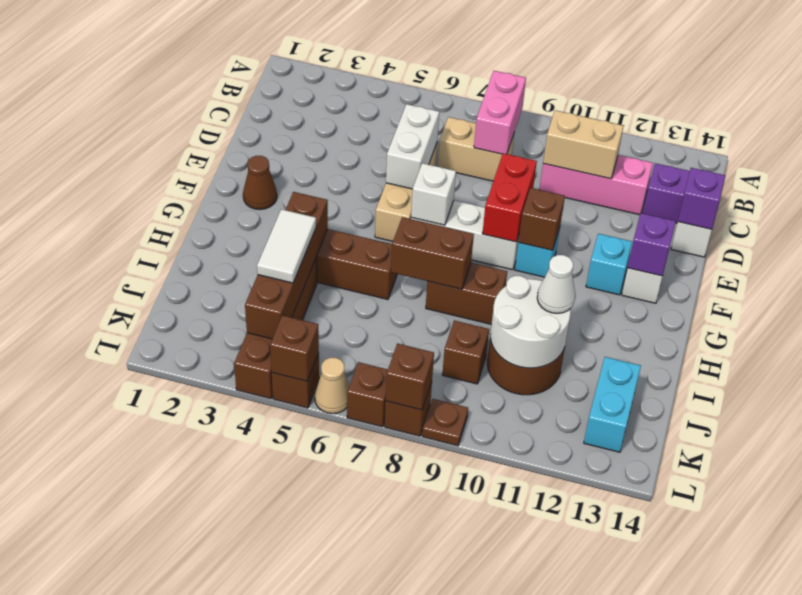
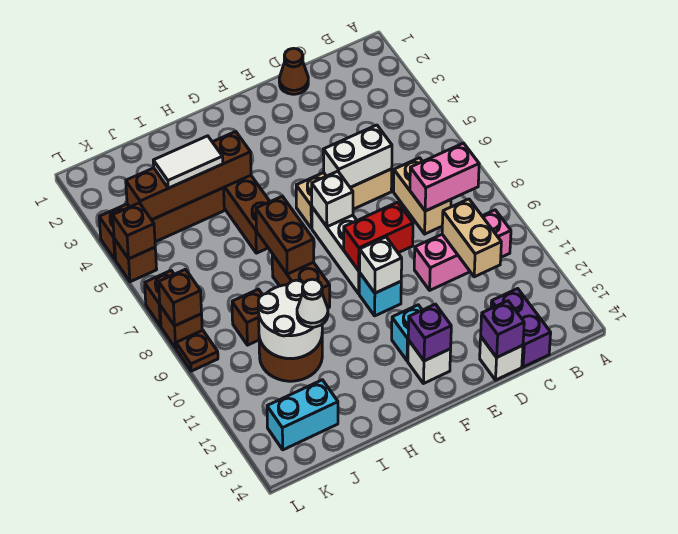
pink brick C10:C12 level 1 -> pink brick B10:D10 level 1
brown cone F2 level 1 -> brown cone D1 level 1
brown brick F10 level 2 -> white brick F10 level 2
tan cone L6 level 1 -> none

